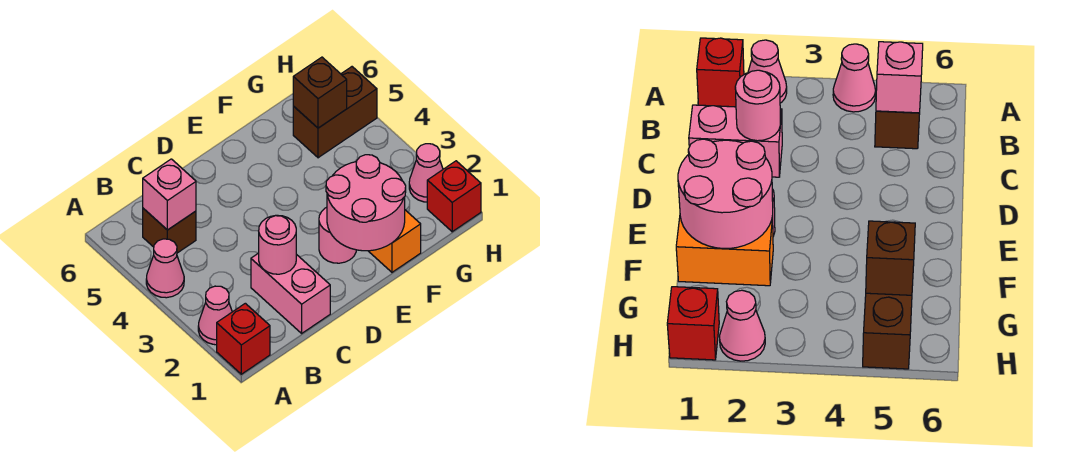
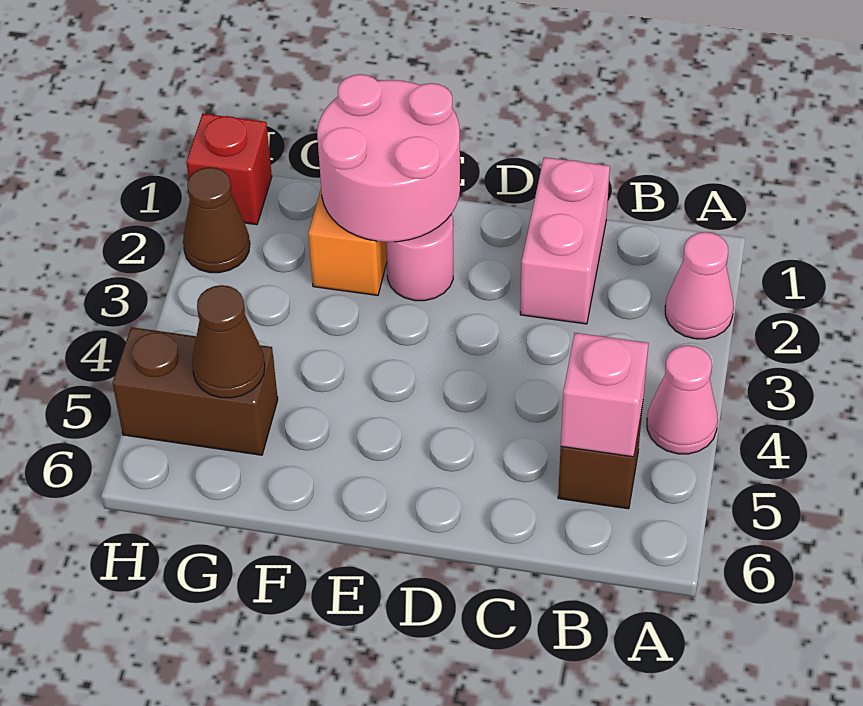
red brick A1 level 1 -> none
pink round brick C2 level 2 -> none
brown brick G5 level 2 -> brown cone G5 level 2
pink cone H2 level 1 -> brown cone H2 level 1

